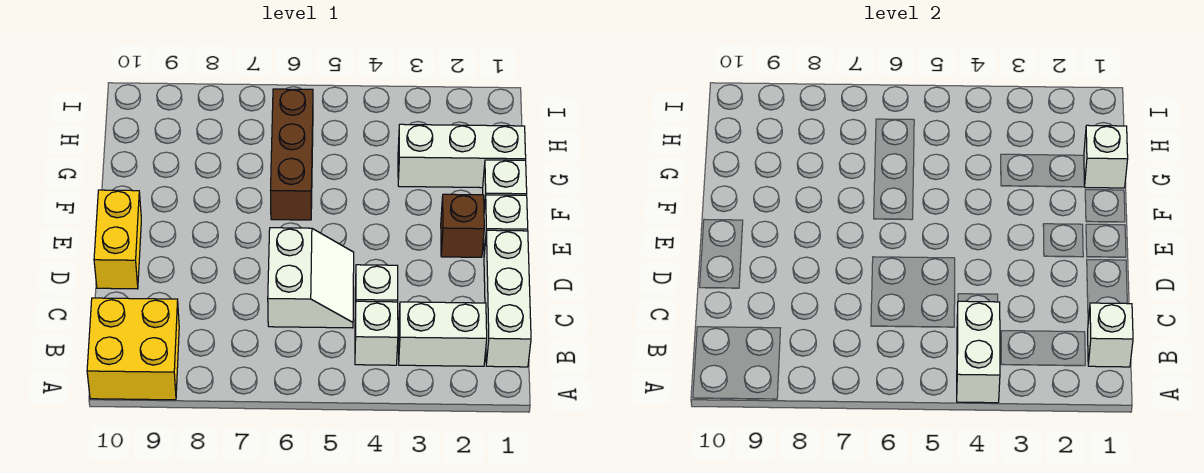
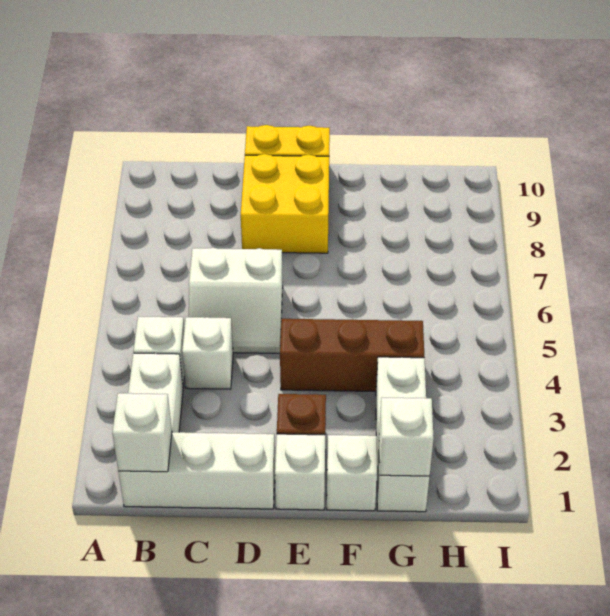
white brick A4:B4 level 2 -> none
yellow brick A9:B10 level 1 -> yellow brick D8:E9 level 1
brown brick F6:H6 level 1 -> brown brick E4:G4 level 1

